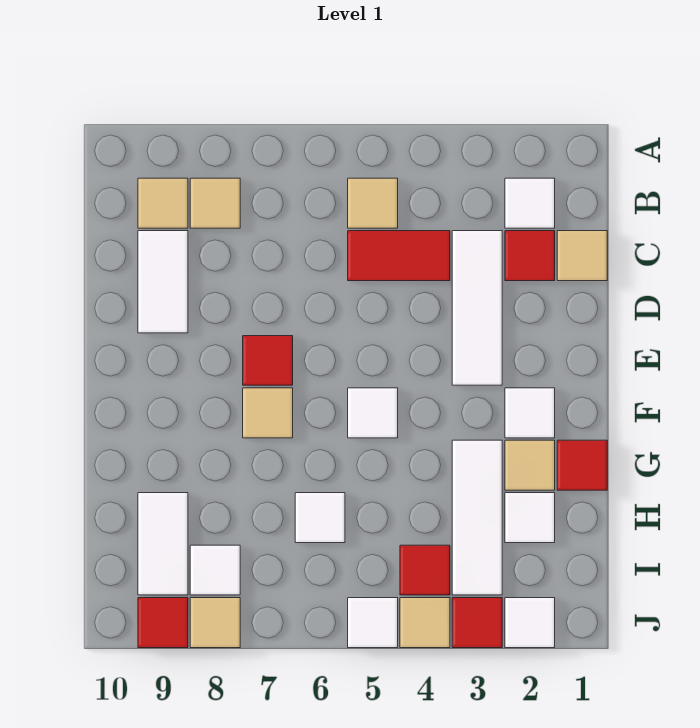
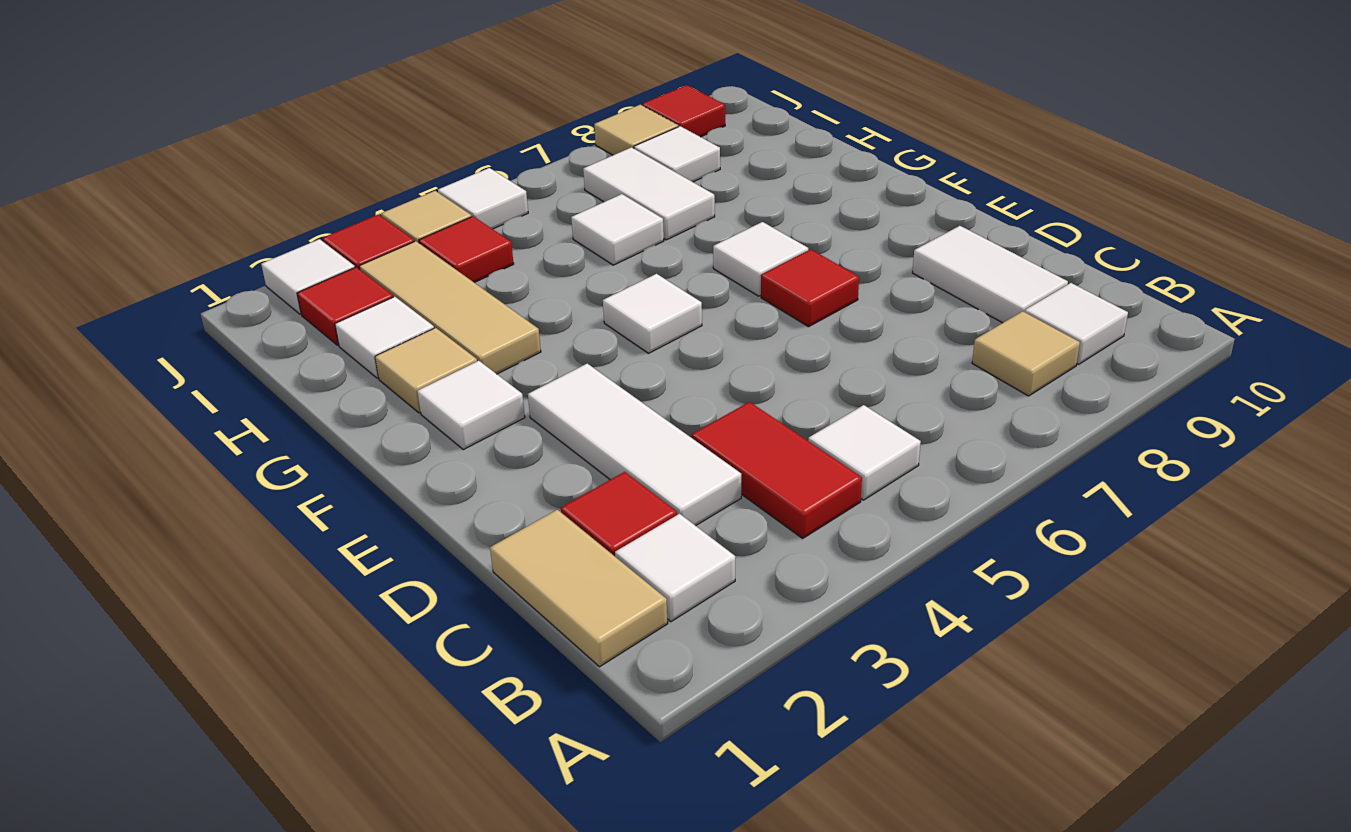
tan tile B5 level 1 -> white tile B5 level 1
tan tile B9 level 1 -> white tile B9 level 1
tan tile C1 level 1 -> tan tile B1:C1 level 1
red tile C4:C5 level 1 -> red tile B4:C4 level 1
tan tile F7 level 1 -> white tile F7 level 1
red tile G1 level 1 -> red tile I2 level 1
white tile G3:I3 level 1 -> tan tile G3:I3 level 1
white tile H9:I9 level 1 -> white tile H7:I7 level 1

